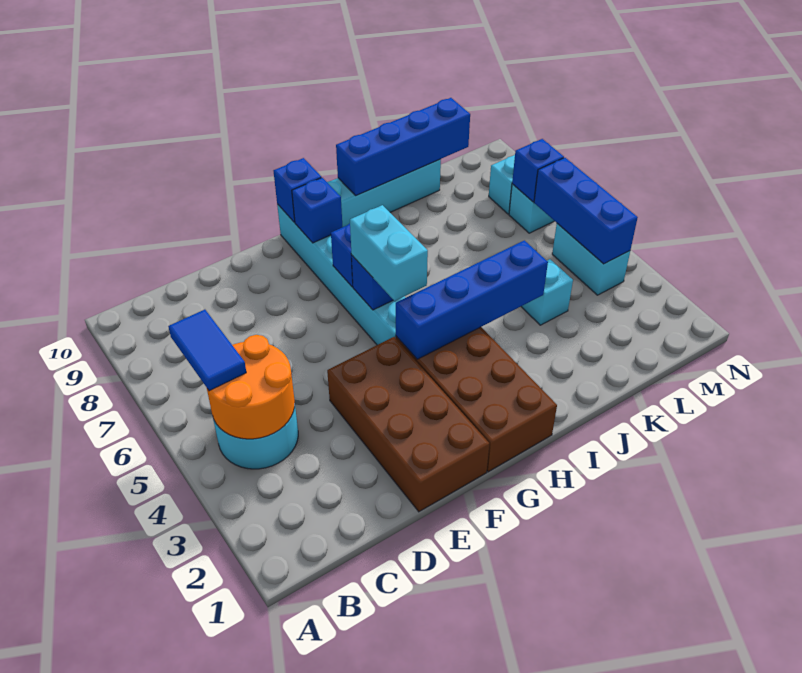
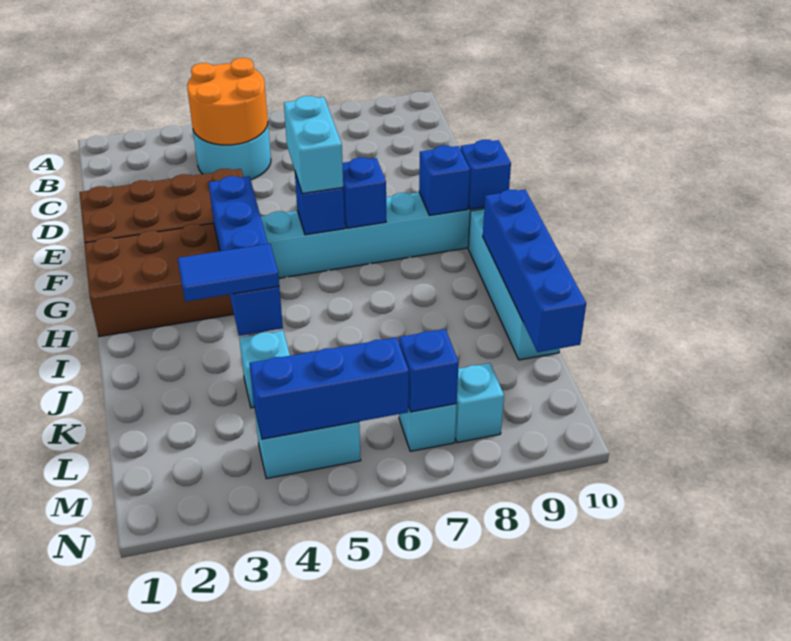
blue tile B5:B6 level 3 -> blue tile J3:J4 level 3
cyan brick G5:G6 level 3 -> cyan brick F6:G6 level 3

